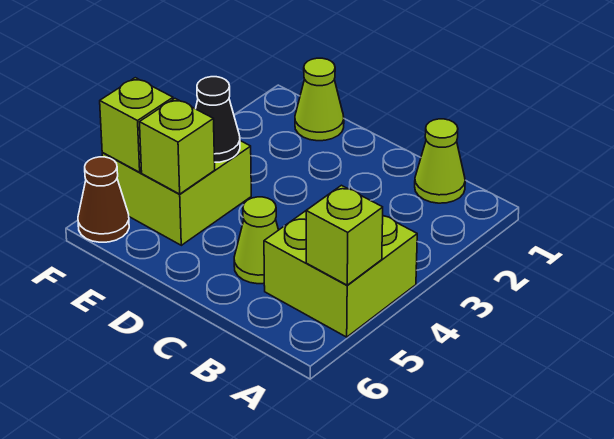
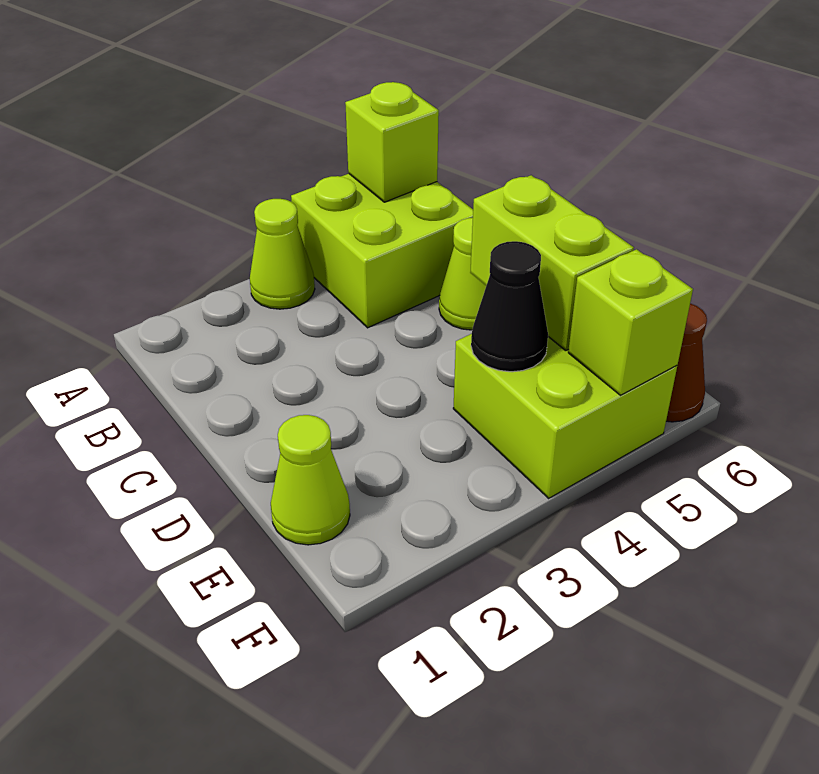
lime cone B1 level 1 -> lime cone A3 level 1
lime brick E5 level 2 -> lime brick D5:E5 level 2

